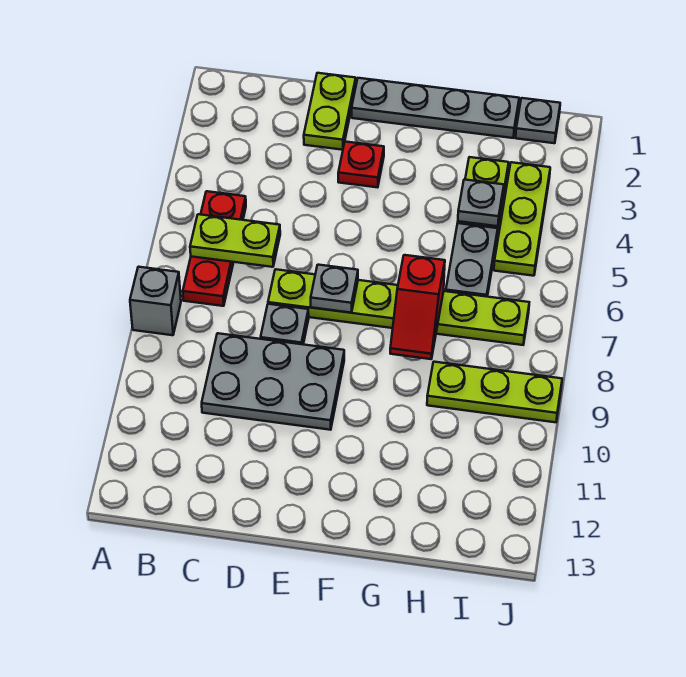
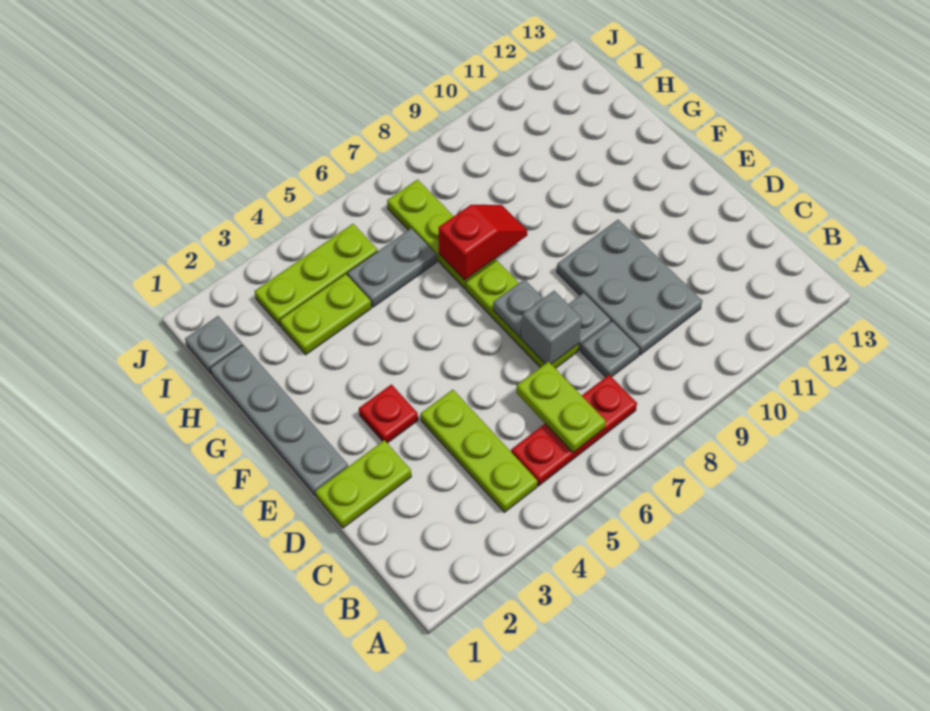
grey brick A8 level 1 -> grey brick D7 level 2
grey plate H4 level 2 -> grey plate C8 level 1
lime plate H9:J9 level 1 -> lime plate B4:D4 level 1

